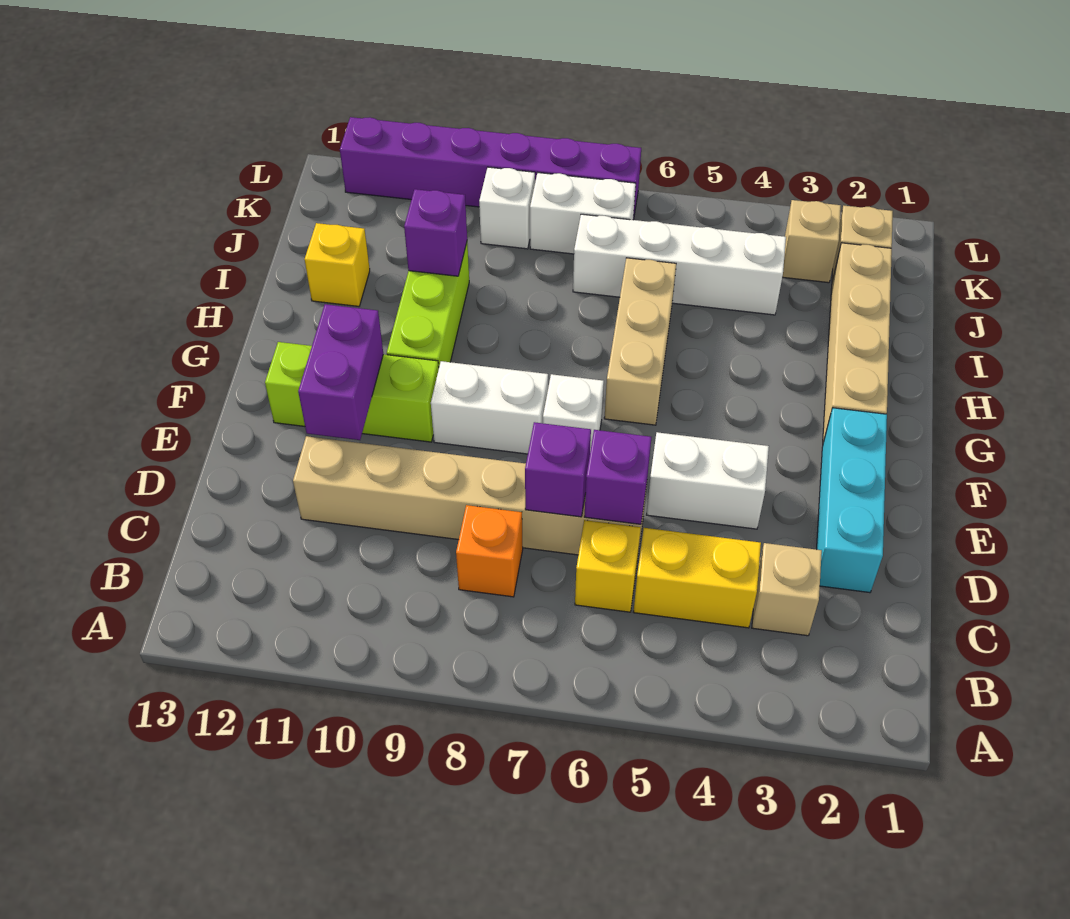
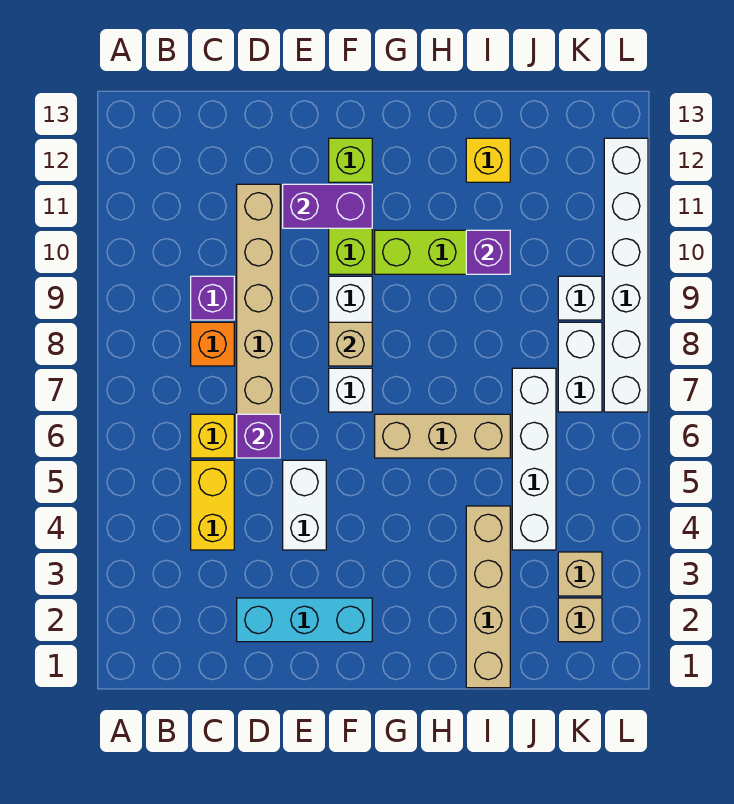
tan brick C3 level 1 -> tan brick F8 level 2
purple brick D7 level 2 -> purple brick C9 level 1
tan brick G2:J2 level 1 -> tan brick I1:I4 level 1
purple brick L7:L12 level 1 -> white brick L7:L12 level 1

